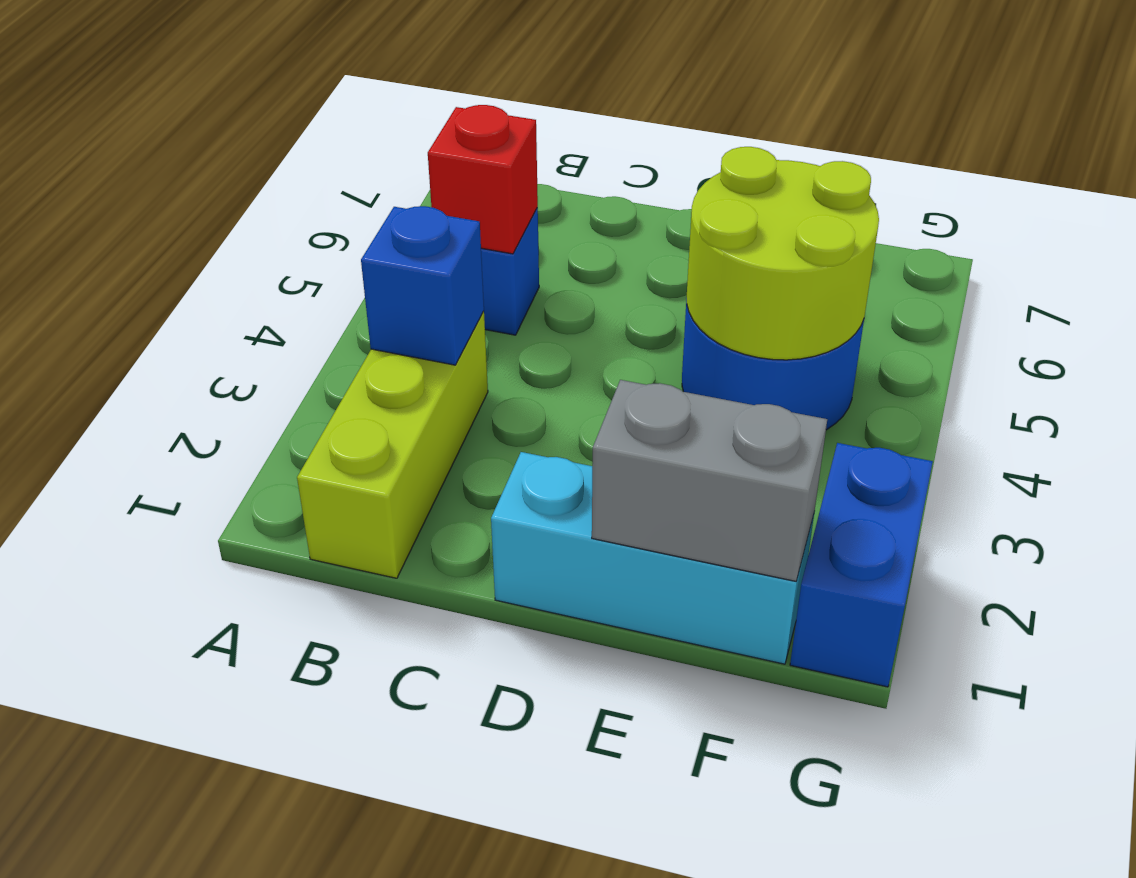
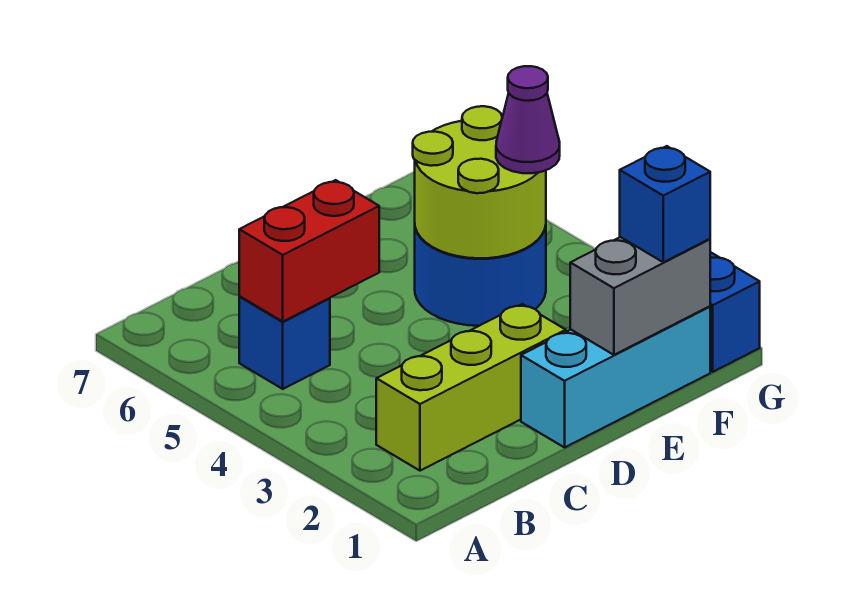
lime brick B1:B3 level 1 -> lime brick B2:D2 level 1
blue brick B3 level 2 -> blue brick F1 level 3
red brick B5 level 2 -> red brick B5:C5 level 2
none -> purple cone F4 level 3

